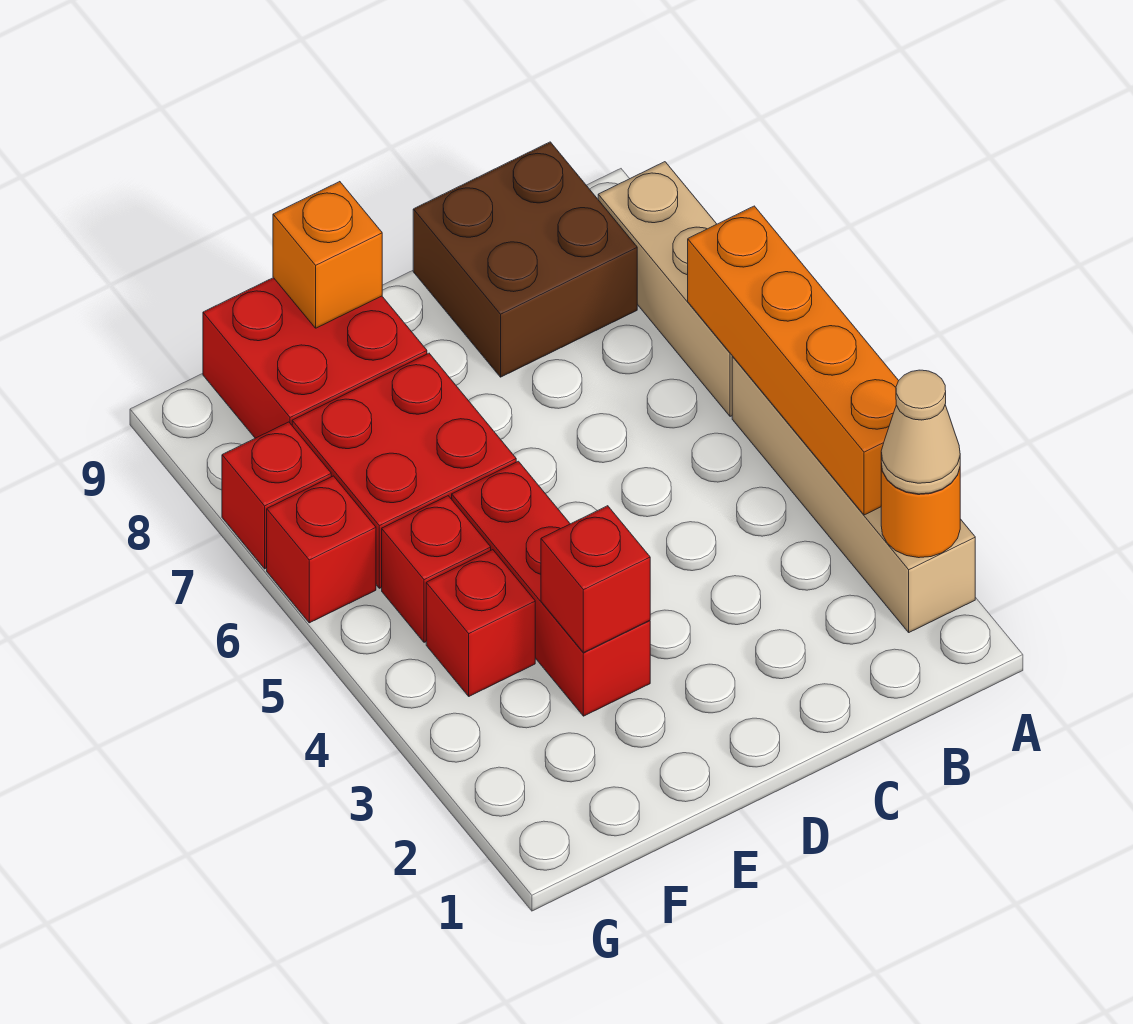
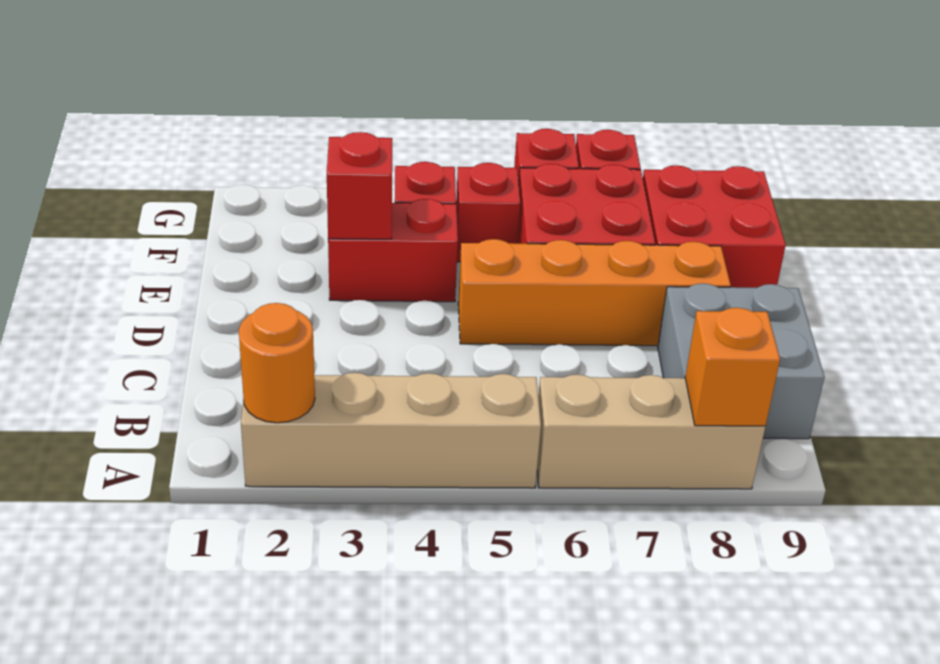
tan cone A2 level 3 -> none
orange brick A3:A6 level 2 -> orange brick D5:D8 level 1
brown brick B8:C9 level 1 -> grey brick B8:C9 level 1
red brick E3:E5 level 1 -> red brick E3:E4 level 1
orange brick E9 level 2 -> orange brick A8 level 2

